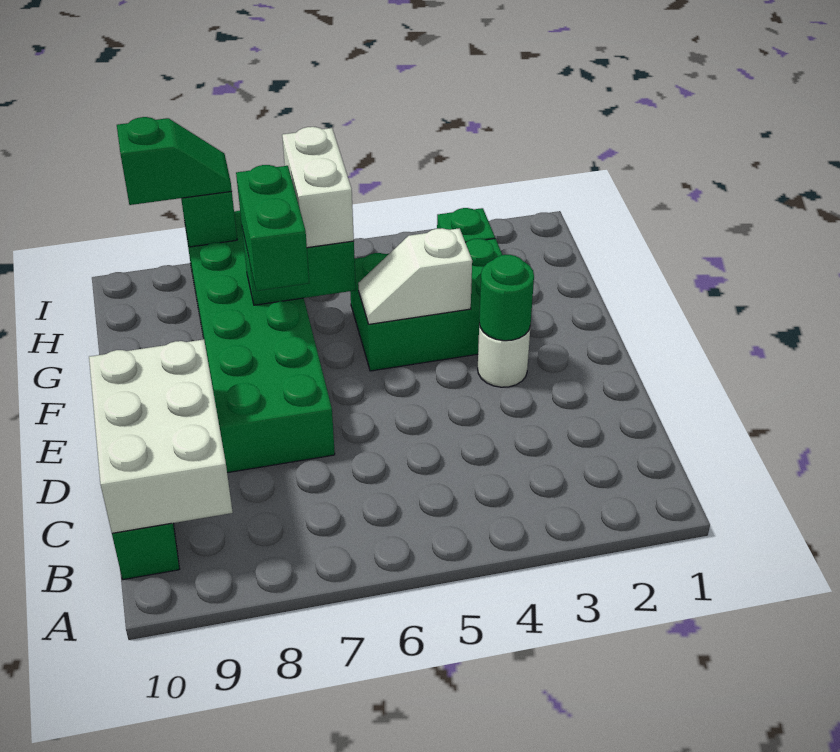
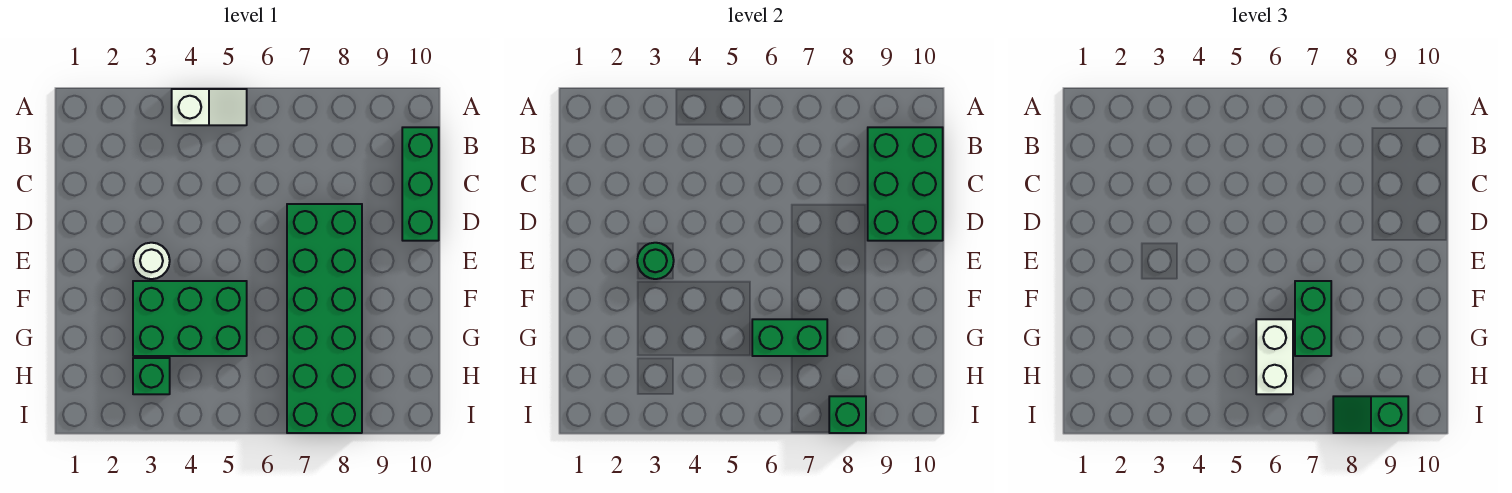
white brick B9:D10 level 2 -> green brick B9:D10 level 2
white slope F4:F5 level 2 top 4 -> white slope A4:A5 level 1 top 4

